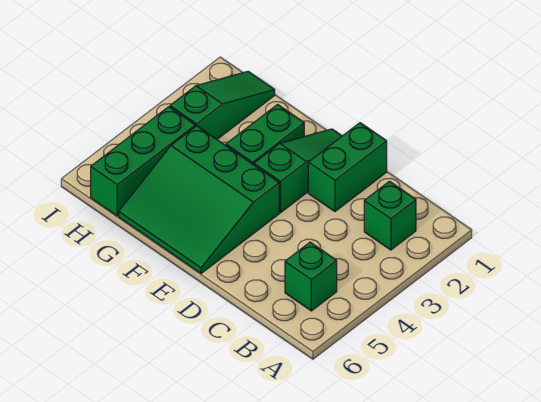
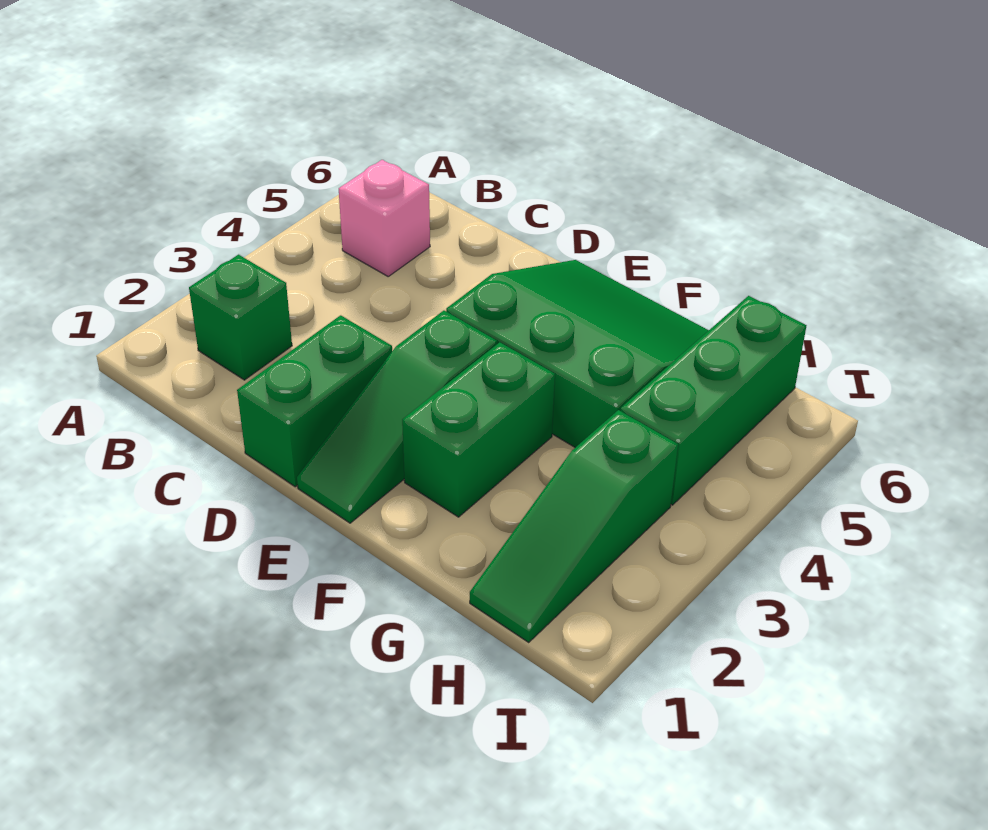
green brick B5 level 1 -> pink brick B5 level 1

